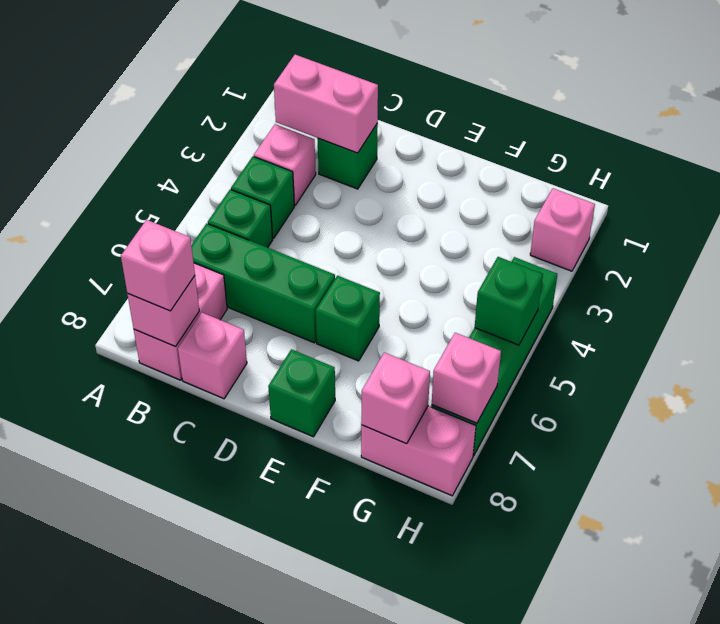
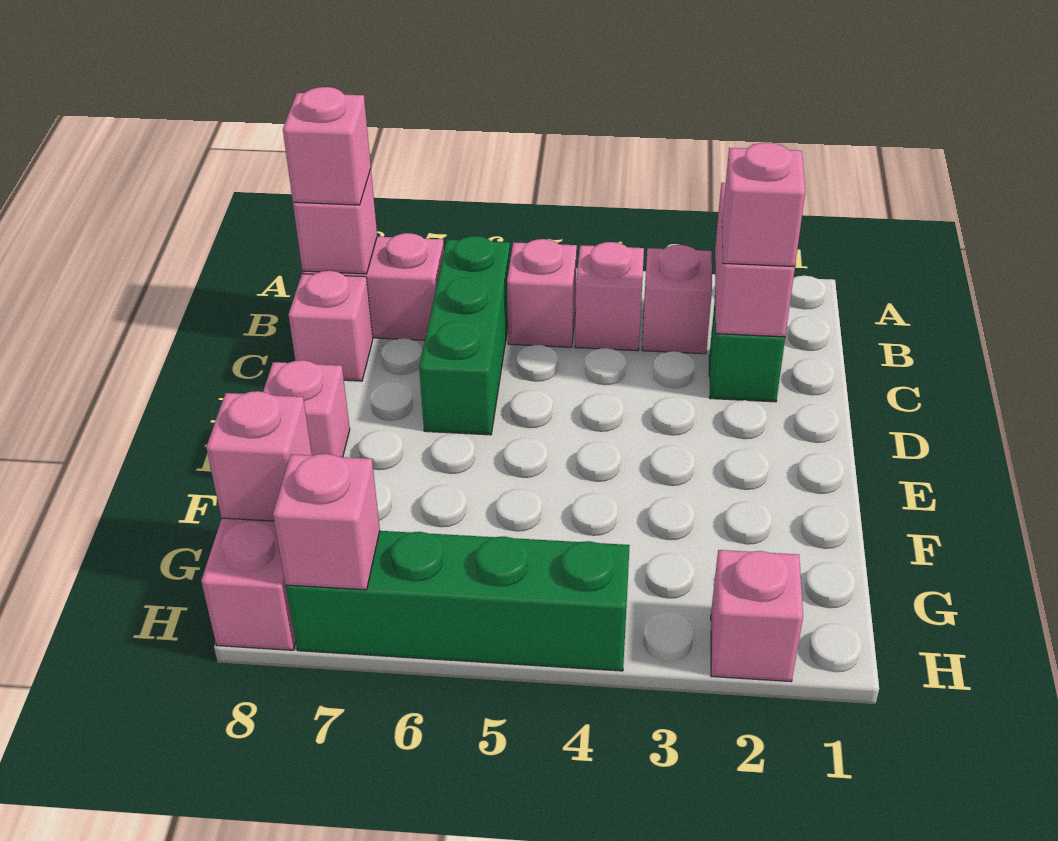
green brick B4 level 1 -> pink brick B4 level 1
green brick B5 level 1 -> pink brick B5 level 1
none -> pink brick C2 level 3
green brick E6 level 1 -> none
green brick E8 level 1 -> pink brick E8 level 1
green brick H5 level 2 -> none

